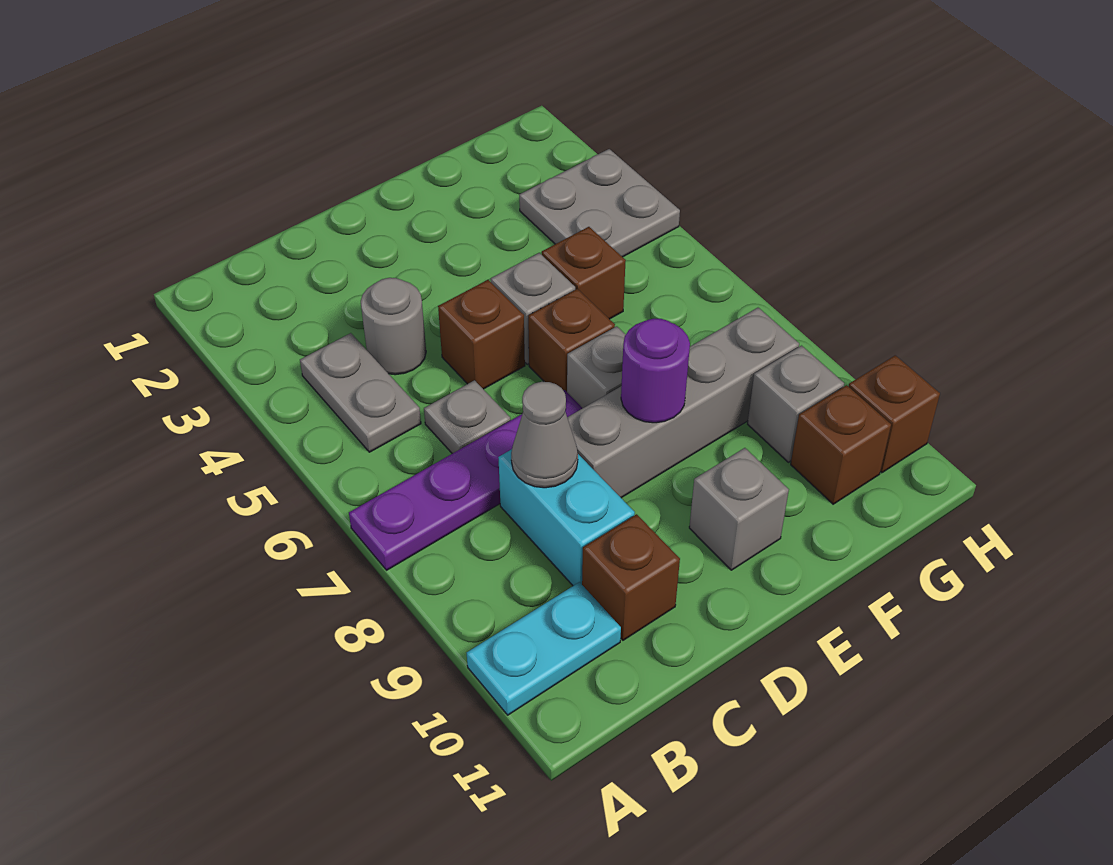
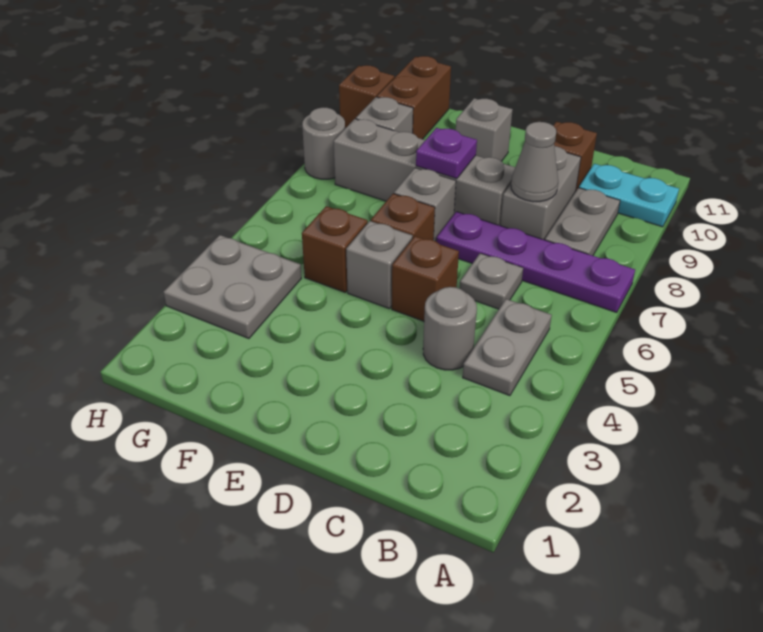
none -> grey plate B8:B9 level 1
cyan brick C8:C9 level 1 -> grey brick C8:C9 level 1
purple round brick E8 level 2 -> purple plate E8 level 2
brown brick G10 level 1 -> brown brick G10:G11 level 1
none -> grey round brick H8 level 1

